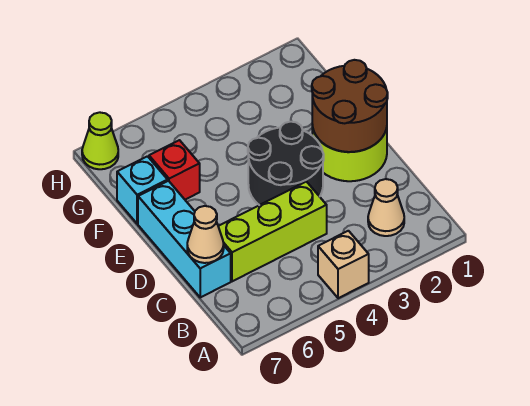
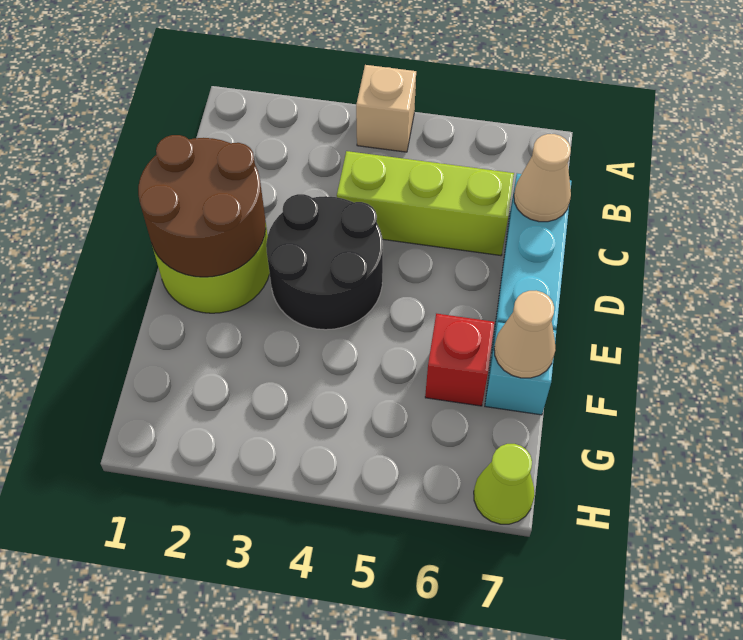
tan cone B2 level 1 -> tan cone F7 level 2

